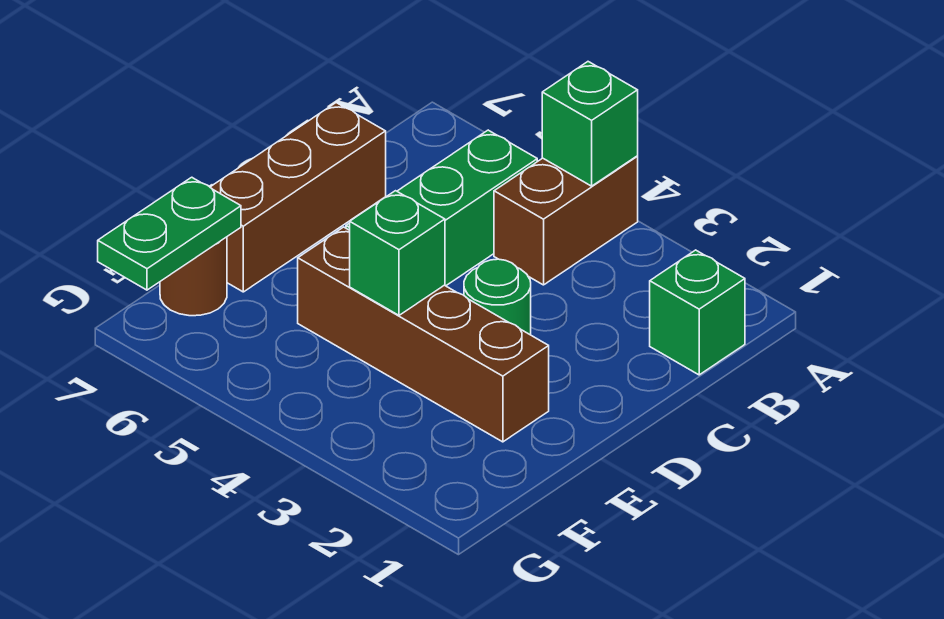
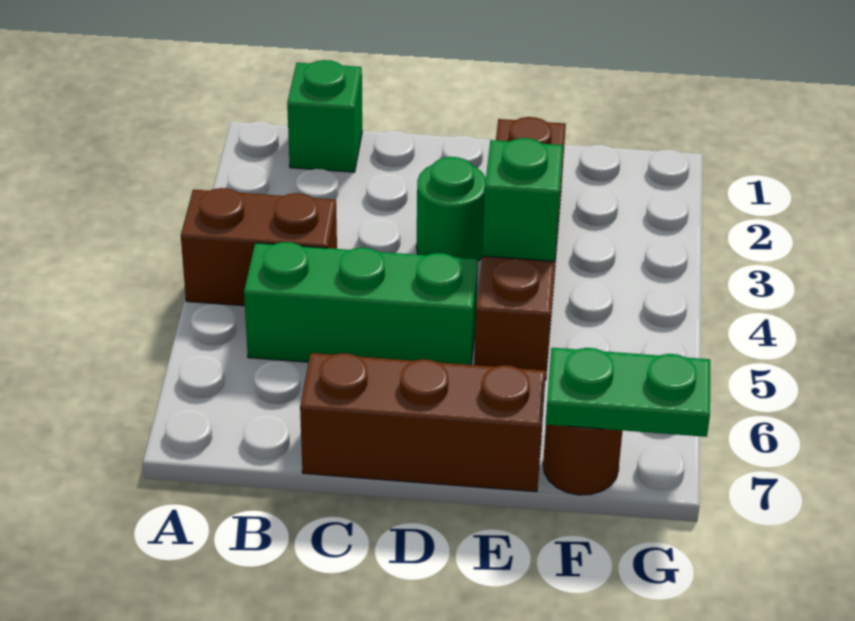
green brick A4 level 2 -> none

